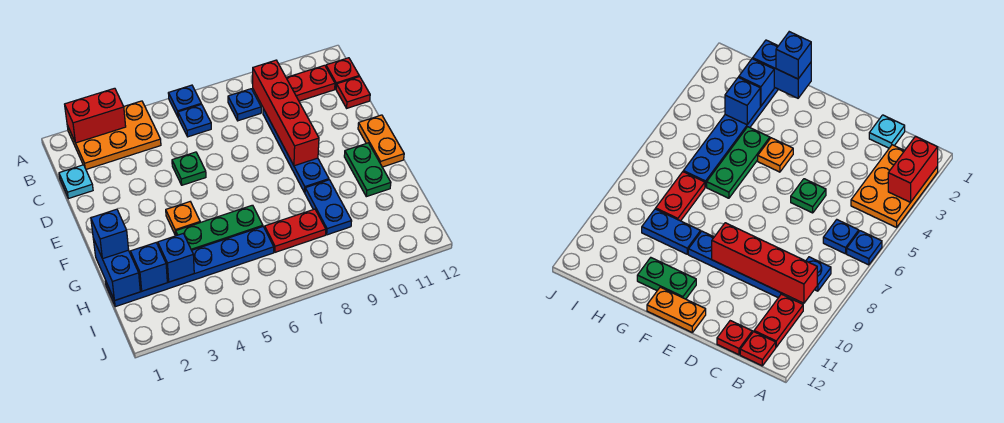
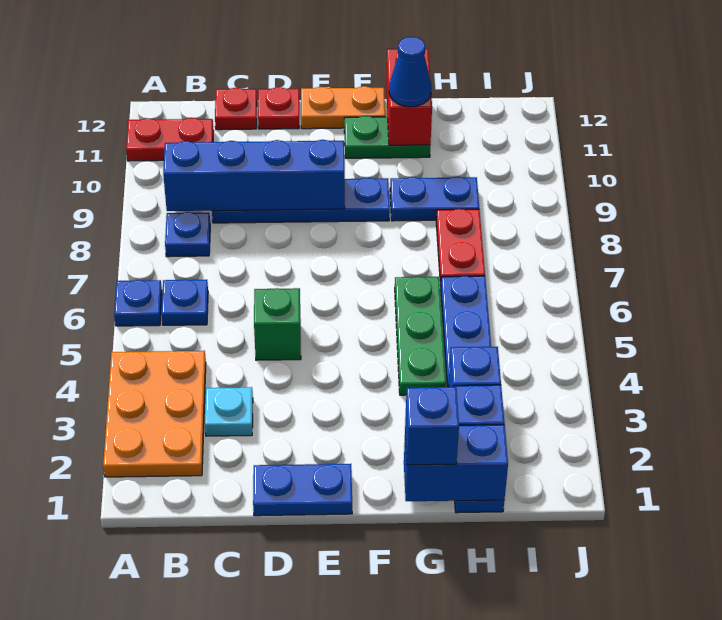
red brick A2:A3 level 2 -> red brick G11:G12 level 2
red brick B9:E9 level 2 -> blue brick B9:E9 level 2
red plate B10:B11 level 1 -> red plate A11:B11 level 1
red plate B12 level 1 -> red plate D12 level 1
cyan plate C1 level 1 -> cyan plate C3 level 1
none -> blue plate D1:E1 level 1
green plate D5 level 1 -> green brick D5 level 1
orange plate F4 level 1 -> none
none -> blue cone G11 level 3

